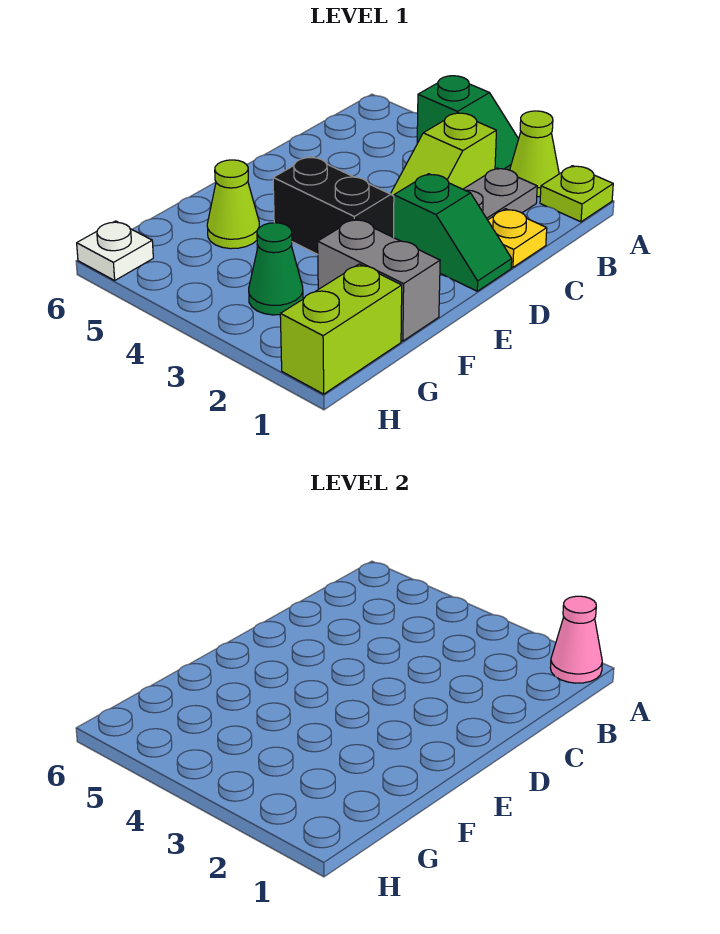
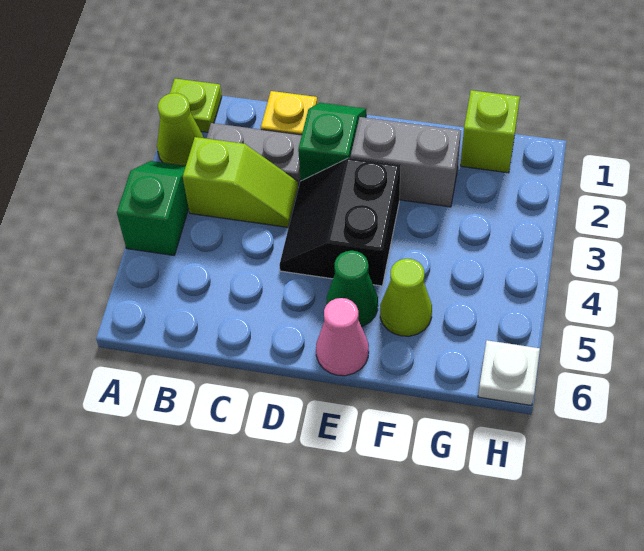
pink cone A1 level 2 -> pink cone E6 level 1
grey brick F1:F2 level 1 -> grey brick E2:F2 level 1
lime brick G1:H1 level 1 -> lime brick G1 level 1
green cone G3 level 1 -> green cone E5 level 1

